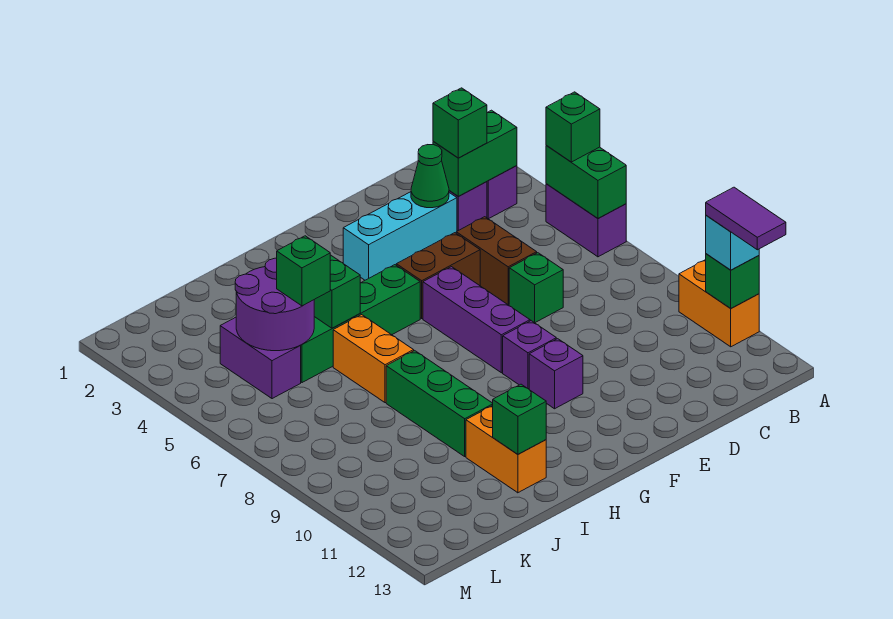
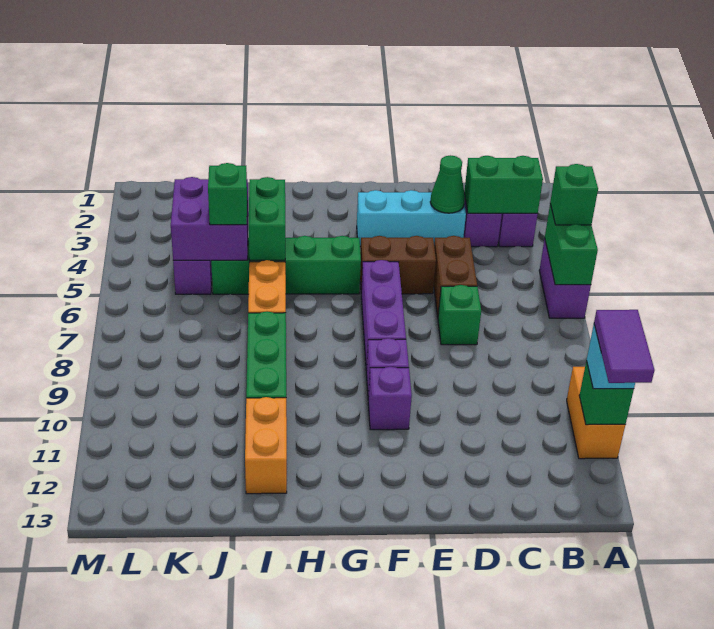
green brick C3 level 3 -> none
green brick I12 level 2 -> none
purple round brick J4:K5 level 2 -> purple brick J4:K5 level 2

